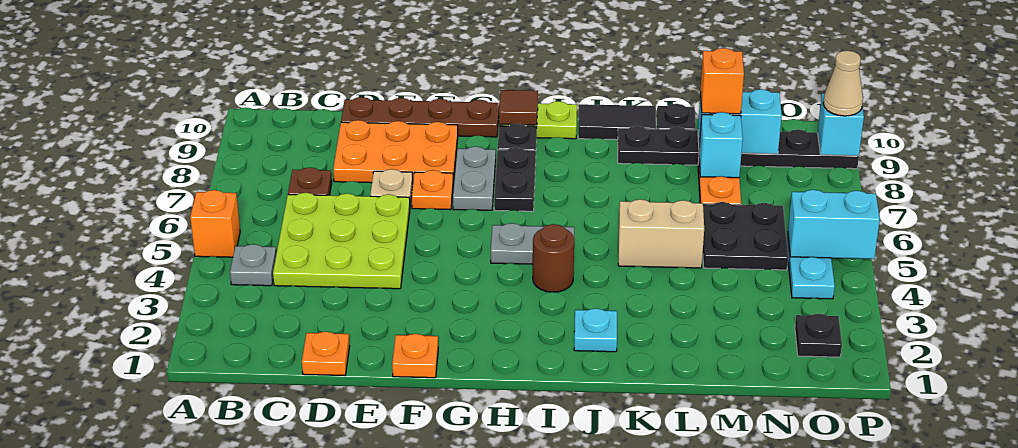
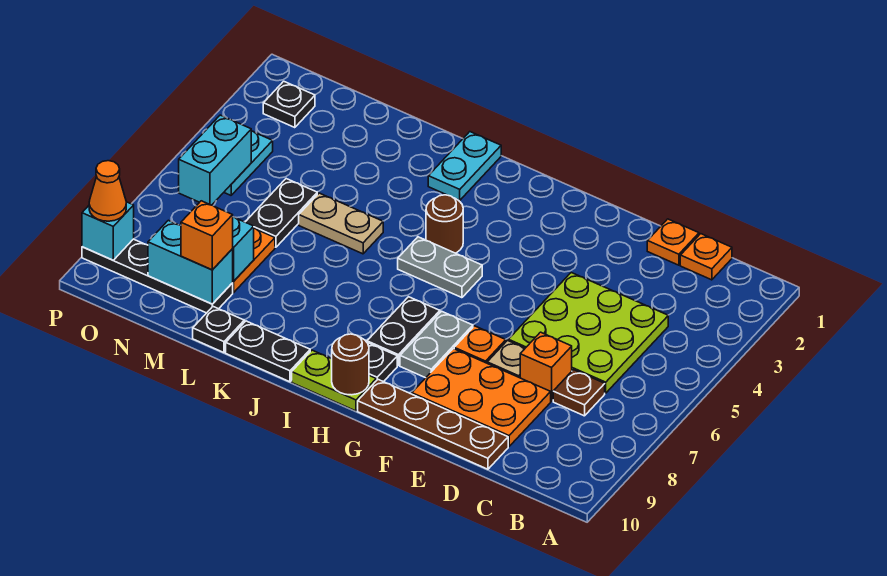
orange brick A5 level 1 -> orange brick D7 level 1
grey plate B4 level 1 -> none
orange plate F1 level 1 -> orange plate C1 level 1
brown tile H10 level 2 -> brown round brick H10 level 2
cyan plate J2 level 1 -> cyan plate J1:J2 level 1
black tile J10:K10 level 1 -> black plate J10:K10 level 1
tan brick K5:L5 level 1 -> tan plate K5:L5 level 1
black plate K9:P9 level 1 -> black plate M9:P9 level 1
black plate M5:N6 level 1 -> black plate M5:M6 level 1
cyan brick O5:P5 level 2 -> cyan brick O5:O6 level 2
tan cone P9 level 3 -> orange cone P9 level 3

